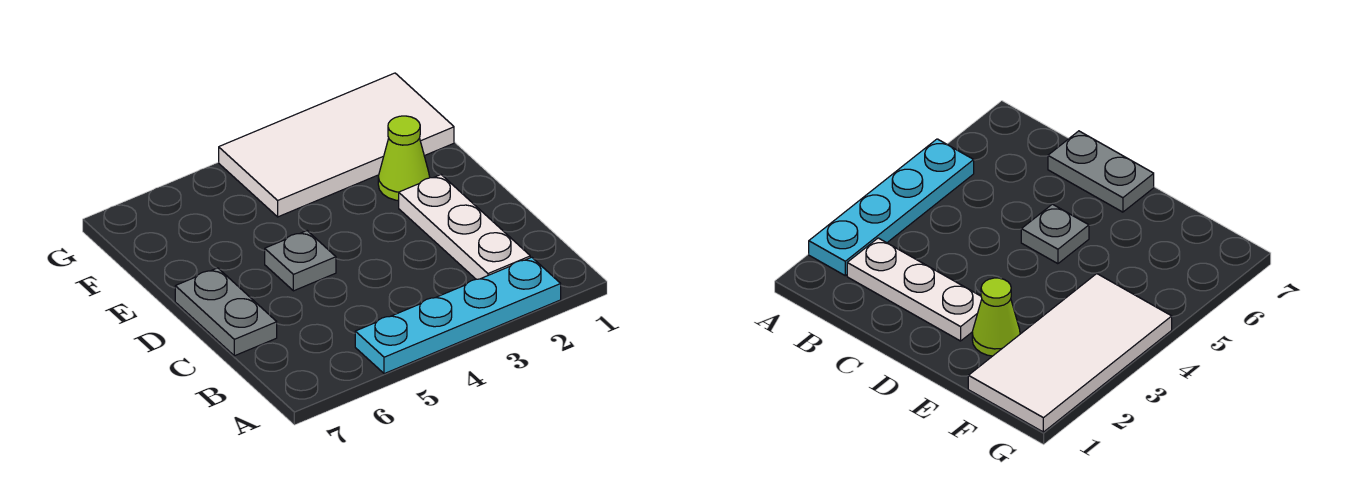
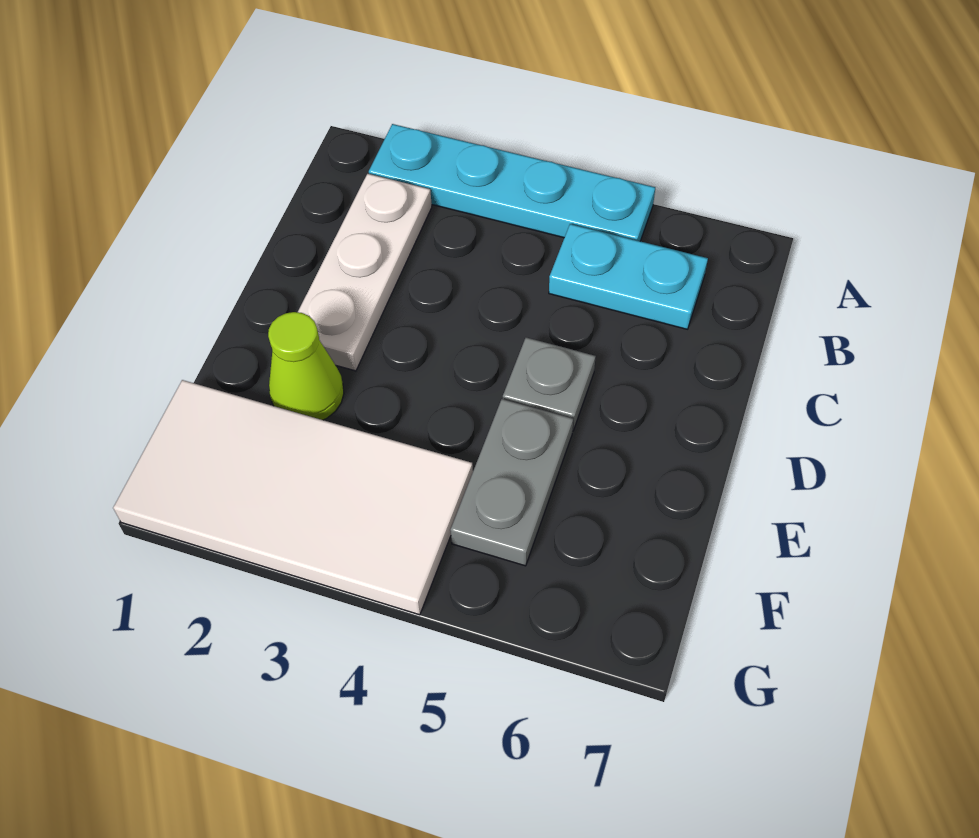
none -> cyan plate B5:B6 level 1
grey plate C7:D7 level 1 -> grey plate E5:F5 level 1

